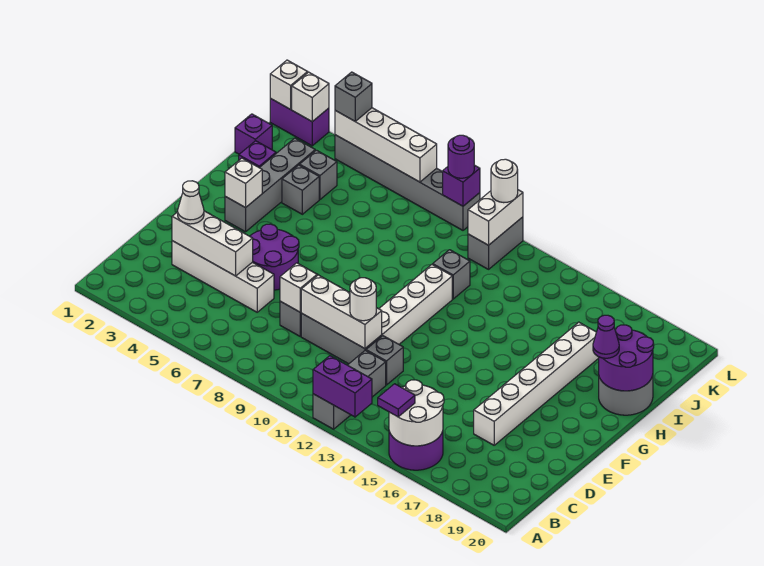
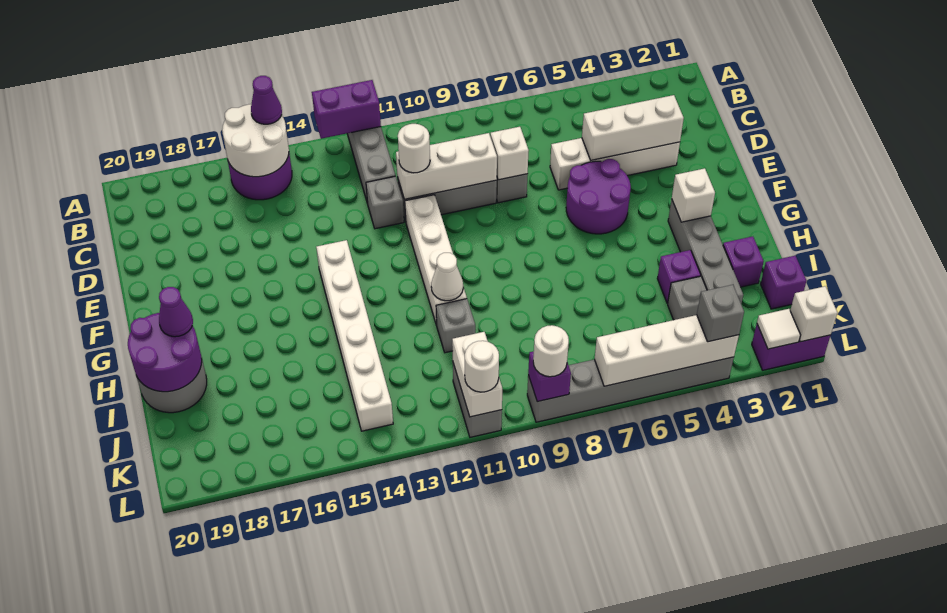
purple tile A15 level 3 -> purple cone A15 level 3
white cone D3 level 3 -> white cone H11 level 2
white brick D17:I17 level 1 -> white brick F14:K14 level 1
grey brick I4 level 1 -> purple brick I4 level 1
white brick L2 level 2 -> white tile L2 level 2
purple round brick L9 level 3 -> white round brick L9 level 3

